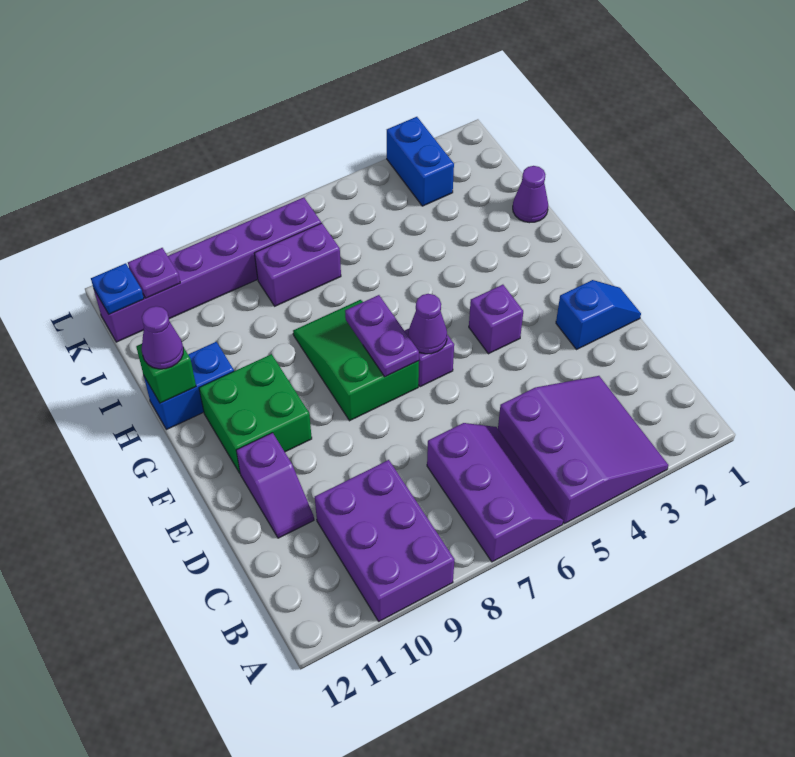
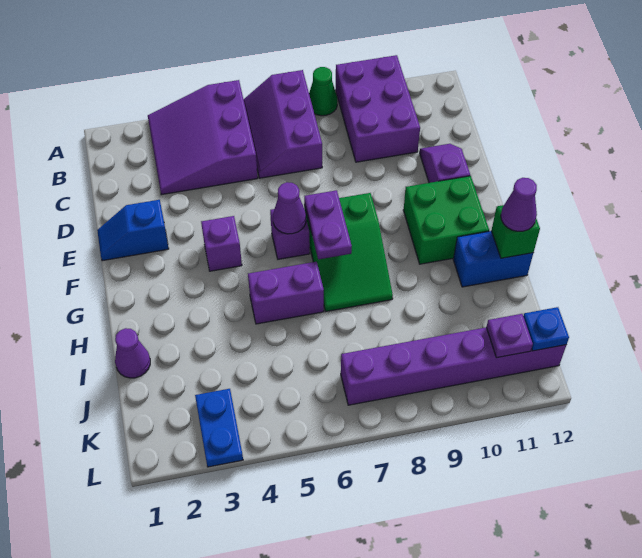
none -> green cone A8 level 1
purple brick J7:J8 level 1 -> purple brick H5:H6 level 1
blue brick K3:L3 level 1 -> blue plate K3:L3 level 1

